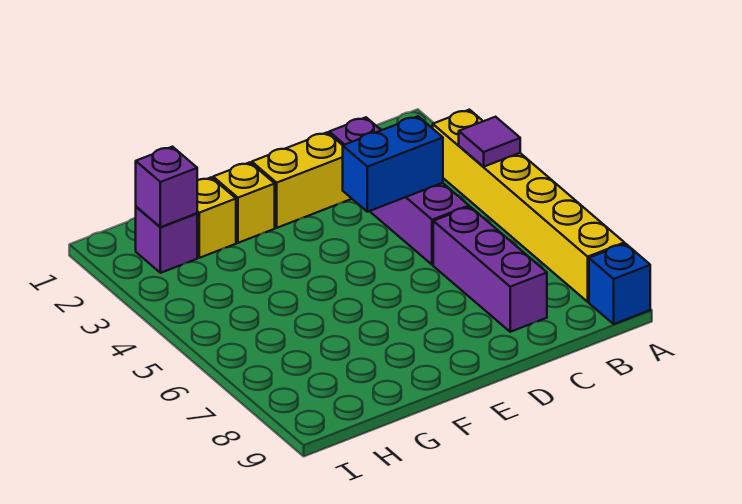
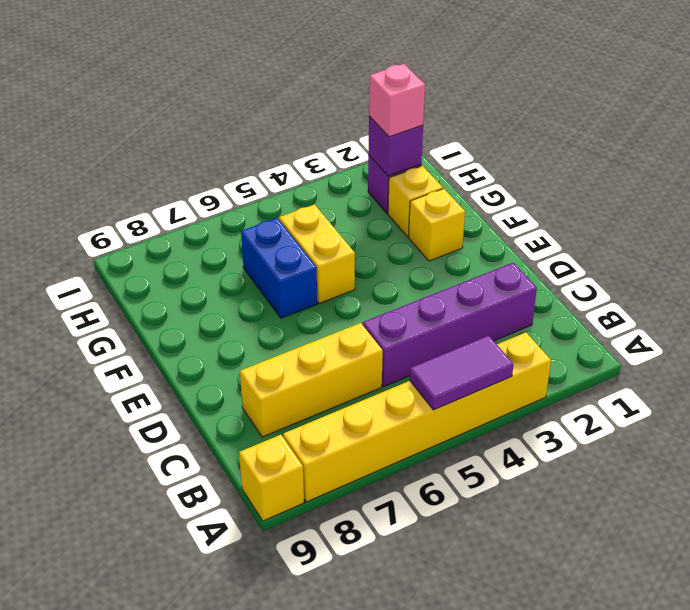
purple tile A4 level 2 -> purple tile A4:A5 level 2
blue brick A9 level 1 -> yellow brick A9 level 1
blue brick C4:D4 level 2 -> blue brick F6:G6 level 1
purple brick C6:C8 level 1 -> yellow brick C6:C8 level 1
yellow brick D2:E2 level 1 -> yellow brick F5:G5 level 1
none -> pink brick H2 level 3

